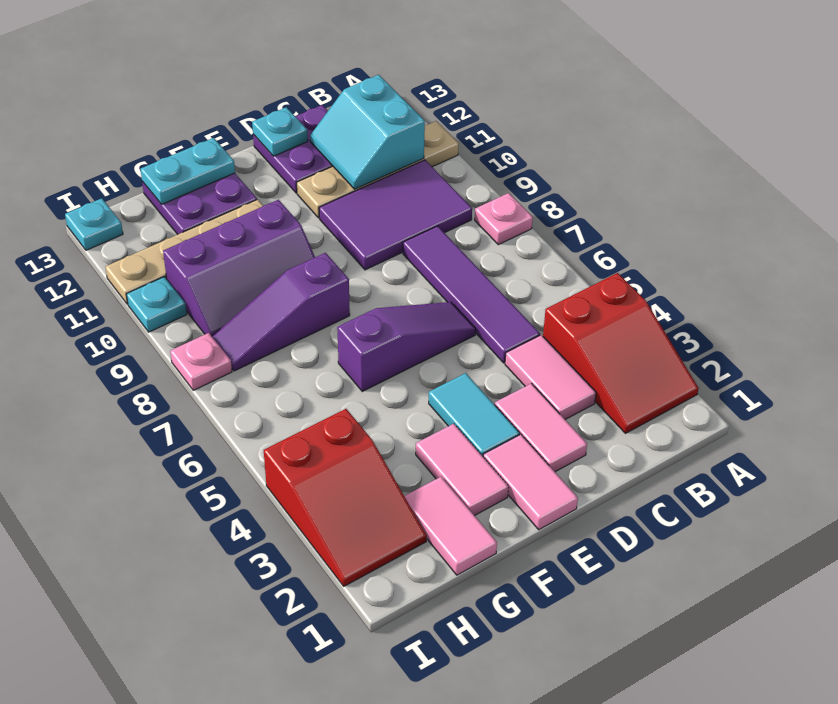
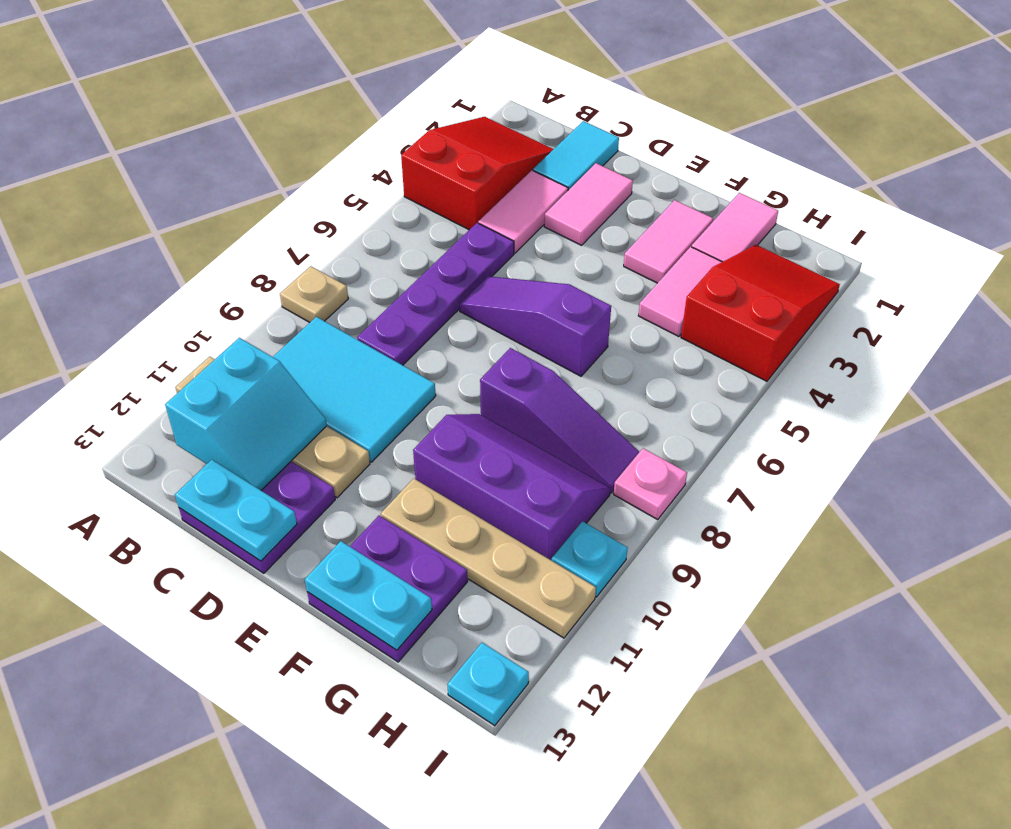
pink plate A8 level 1 -> tan plate A8 level 1
purple tile B9:D10 level 1 -> cyan tile B9:D10 level 1
purple tile C5:C8 level 1 -> purple plate C5:C8 level 1
cyan plate D13 level 2 -> cyan plate C13:D13 level 2
pink tile E1:E2 level 1 -> pink tile G3:G4 level 1
cyan tile E3:E4 level 1 -> cyan tile C1:C2 level 1

